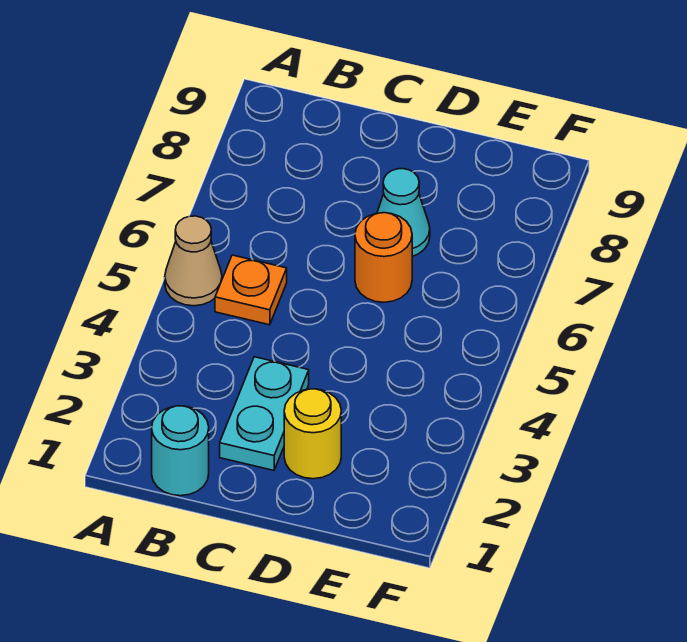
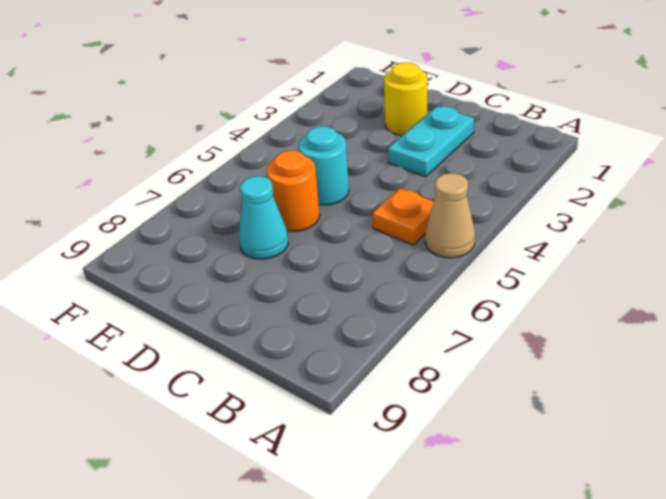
cyan round brick B1 level 1 -> cyan round brick D5 level 1

